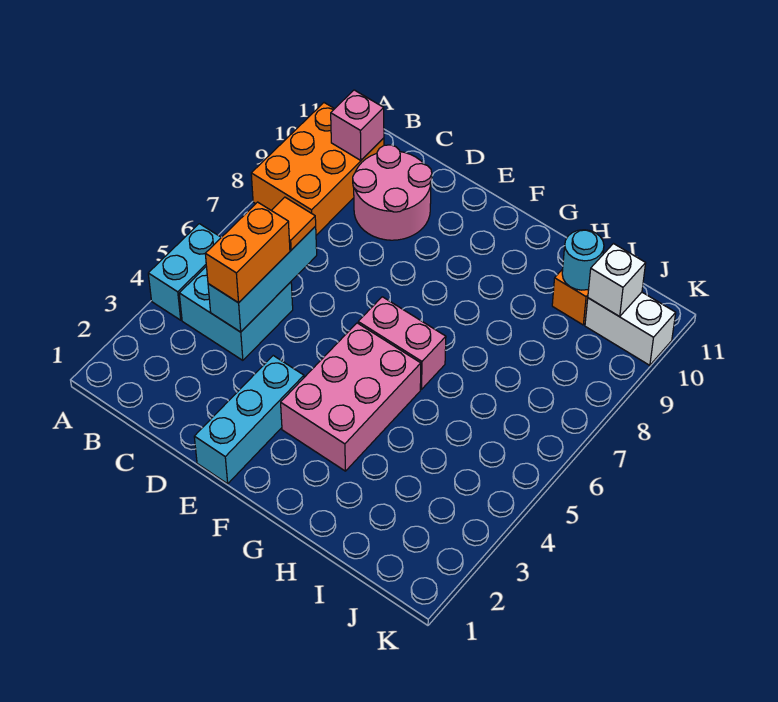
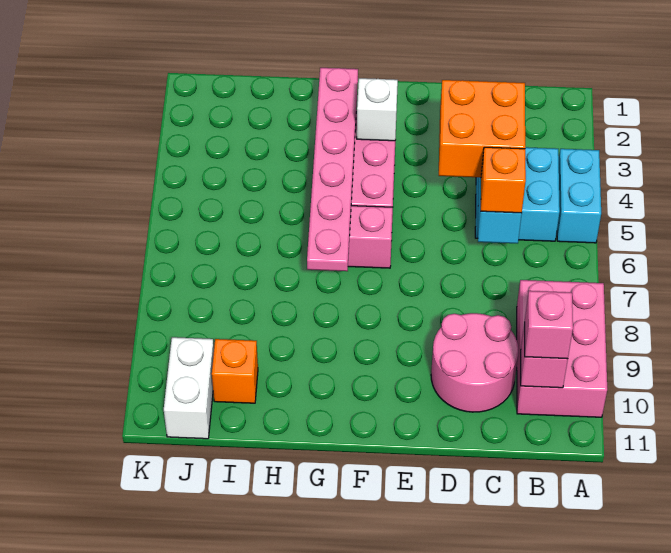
orange brick A8:B10 level 1 -> pink brick A8:B10 level 1
none -> pink brick B10 level 3
orange brick C4:C5 level 3 -> orange brick C4:D5 level 3
orange tile C6 level 3 -> orange brick C6 level 3
cyan brick E1:E3 level 1 -> none
none -> pink plate G2:G7 level 2
cyan round brick I10 level 2 -> none
white brick J10:K10 level 1 -> white brick J10:J11 level 1
white brick J10 level 2 -> white brick F3 level 2

